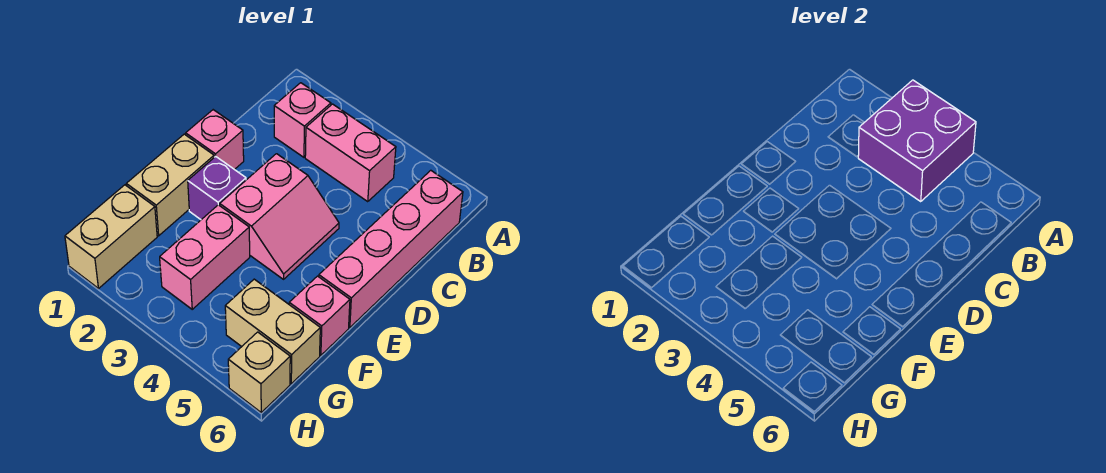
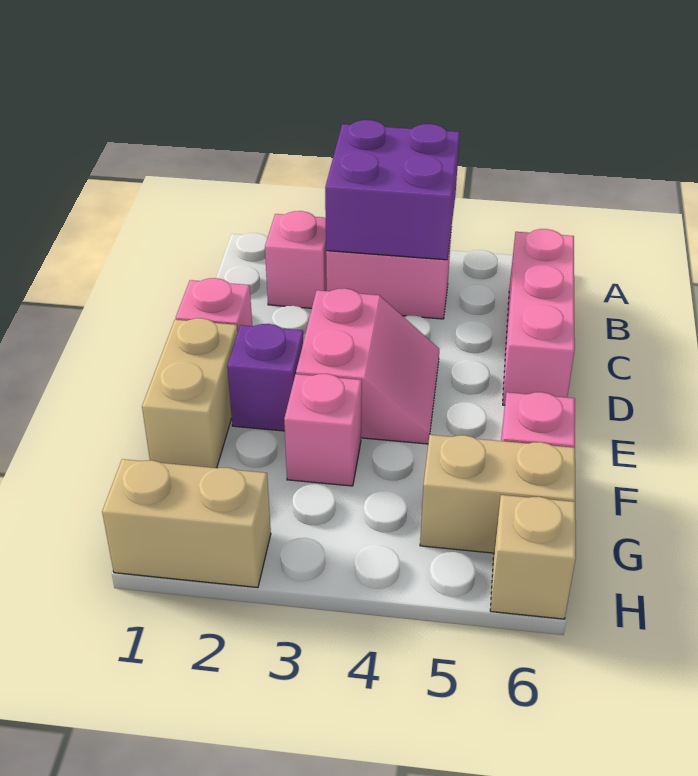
pink brick B6:E6 level 1 -> pink brick B6:D6 level 1
pink brick F3:G3 level 1 -> pink brick F3 level 1
tan brick G1:H1 level 1 -> tan brick H1:H2 level 1

